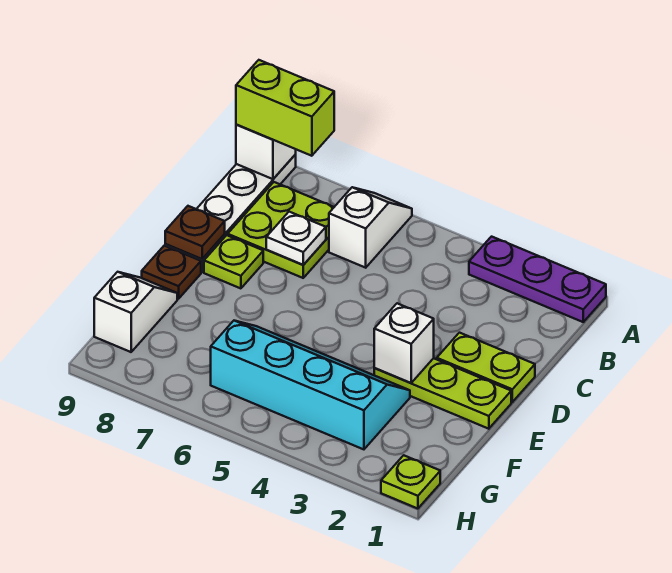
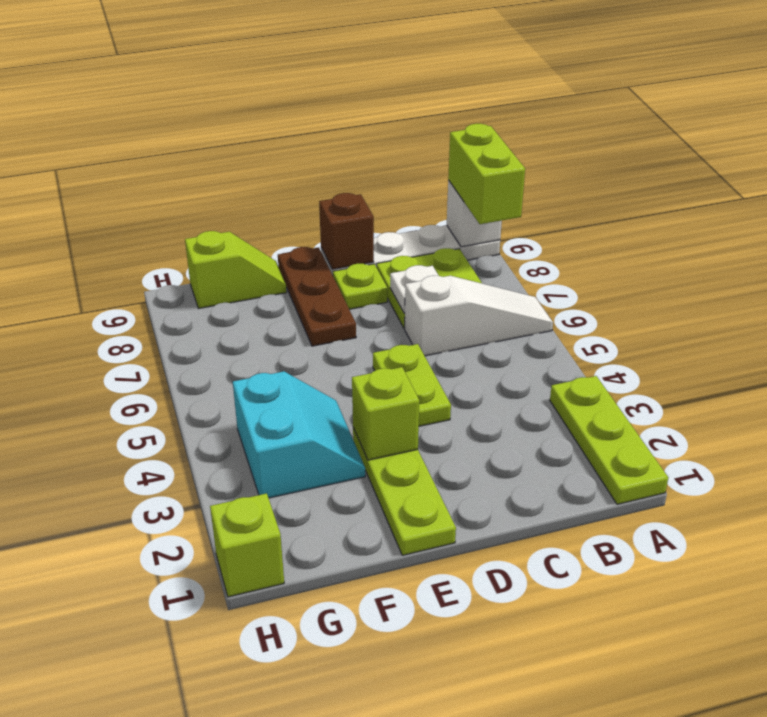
purple plate A1:A3 level 1 -> lime plate A1:A3 level 1
white slope A6:B6 level 1 top B -> white slope A6:C6 level 1 top C
lime plate D1:D2 level 1 -> lime plate D4:D5 level 1
brown plate D9 level 2 -> brown brick D9 level 2
white brick E3 level 2 -> lime brick E3 level 2
brown plate E9 level 1 -> brown plate E7:E9 level 1
cyan slope F3:G6 level 1 top G -> cyan slope F3:G4 level 1 top G
white slope F9:G9 level 1 top G -> lime slope F9:G9 level 1 top G
lime plate H1 level 1 -> lime brick H1 level 1

